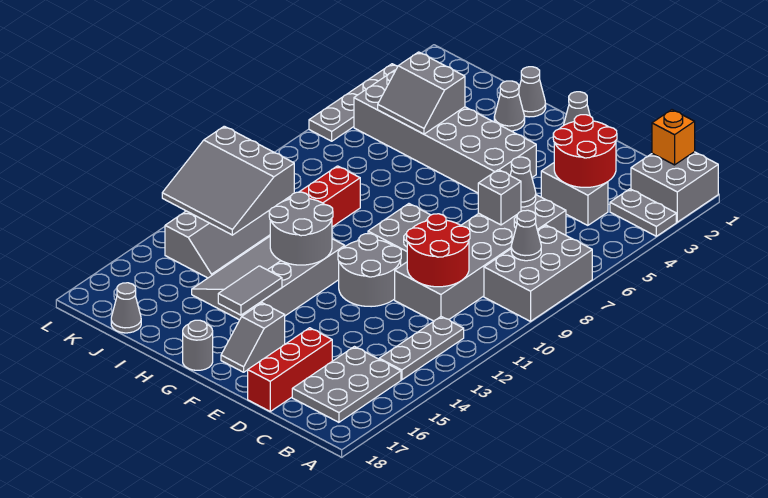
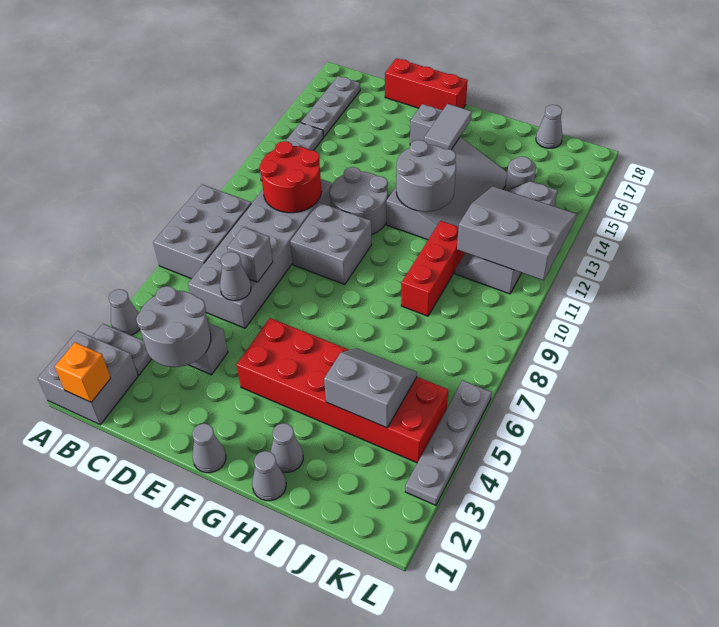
grey cone B8 level 2 -> grey cone A4 level 1
grey plate B15:C17 level 1 -> grey plate B15:B17 level 1
red round brick C3:D4 level 2 -> grey round brick C3:D4 level 2
red brick D16:D18 level 1 -> red brick D18:F18 level 1
grey brick F4:K5 level 1 -> red brick F4:K5 level 1
grey round brick G18 level 1 -> grey round brick J15 level 1

